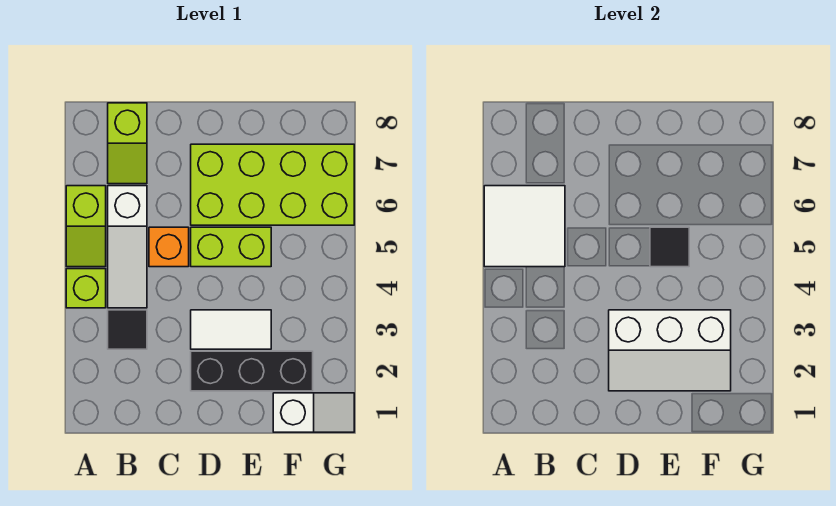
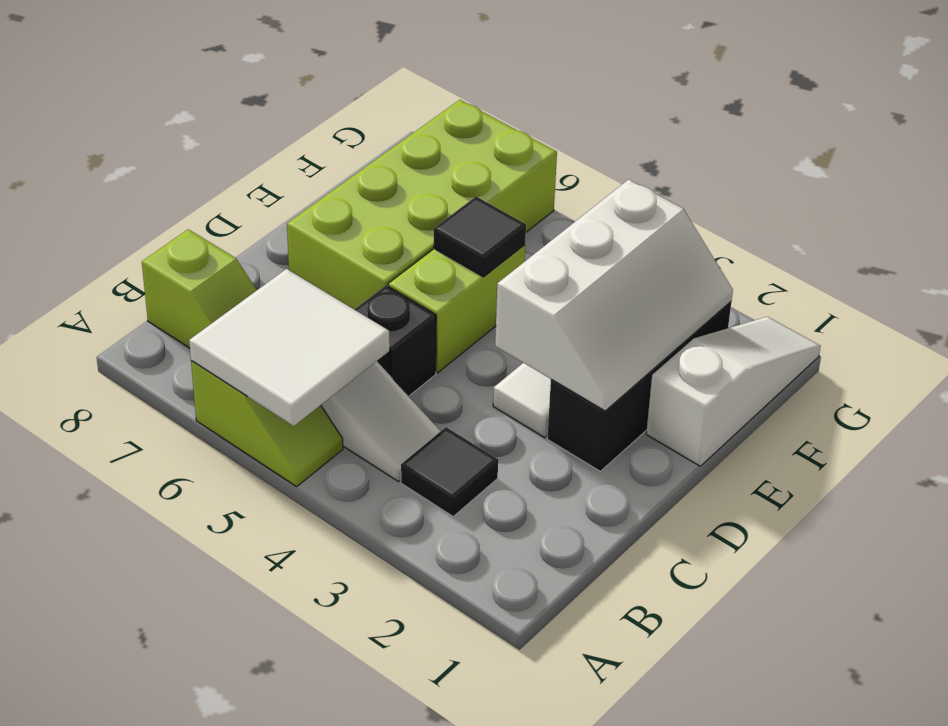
lime brick A4 level 1 -> none
orange brick C5 level 1 -> black brick C5 level 1
white slope F1:G1 level 1 top F -> white slope E1:G1 level 1 top E

